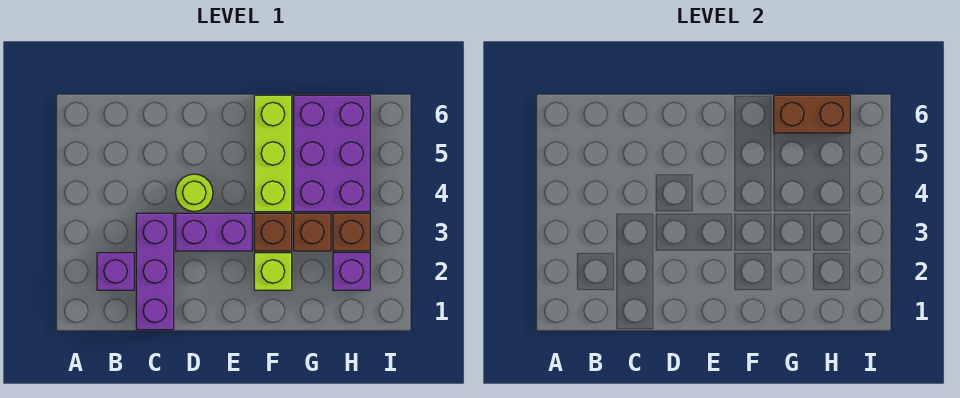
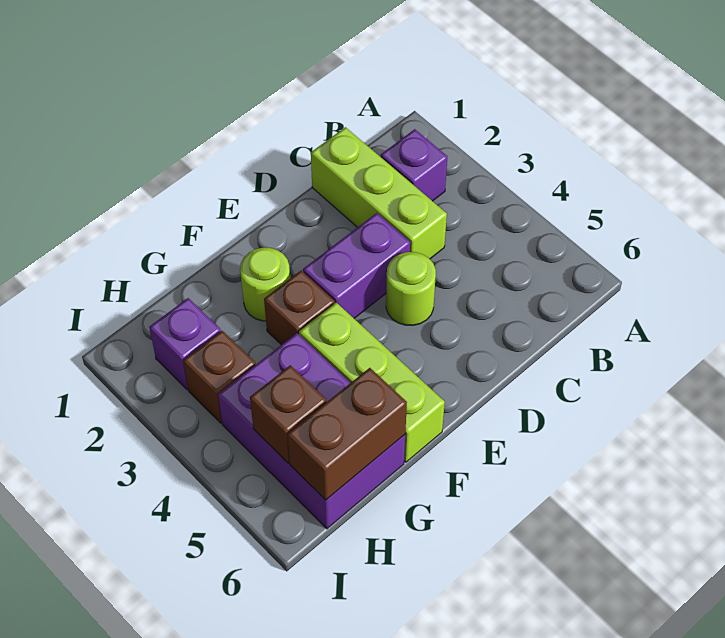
purple brick C1:C3 level 1 -> lime brick C1:C3 level 1
lime brick F2 level 1 -> lime round brick F2 level 1
brown brick G3 level 1 -> brown brick H5 level 2

